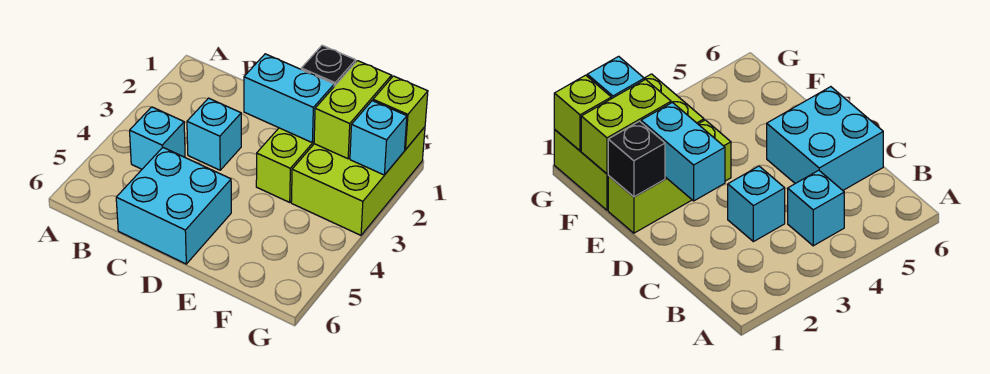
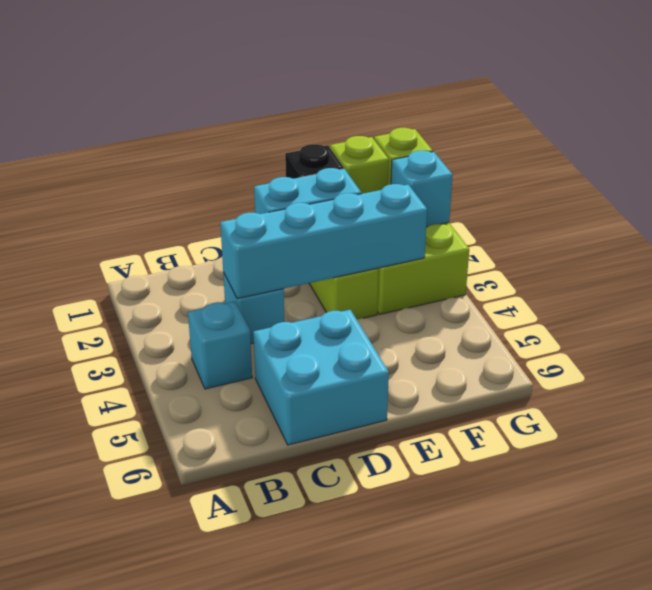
none -> cyan brick C3:F3 level 2
lime brick F1:F2 level 2 -> lime brick F1 level 2

